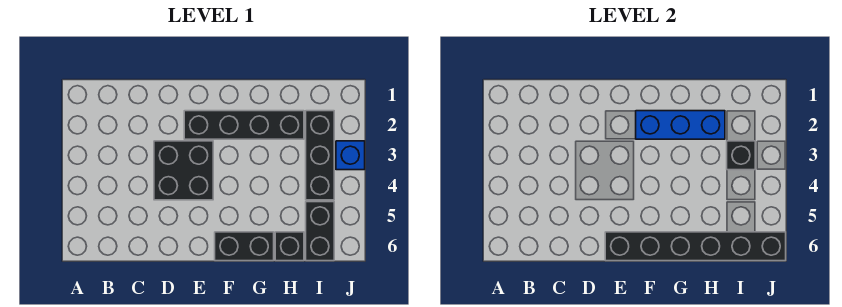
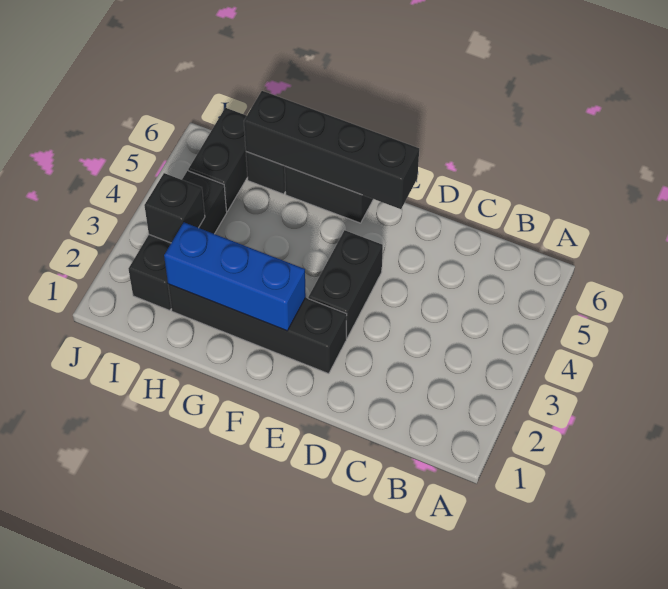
black brick D3:E4 level 1 -> black brick E3:E4 level 1
black brick E6:J6 level 2 -> black brick E6:H6 level 2
blue brick J3 level 1 -> none

